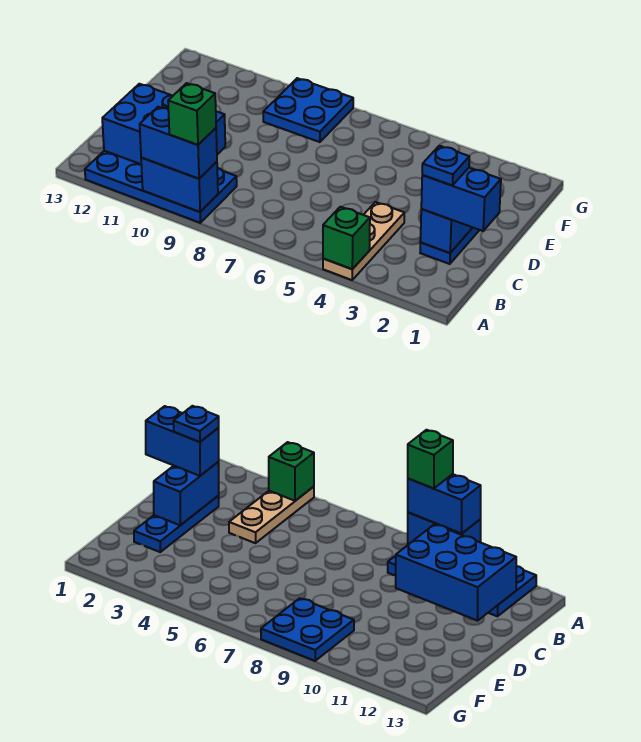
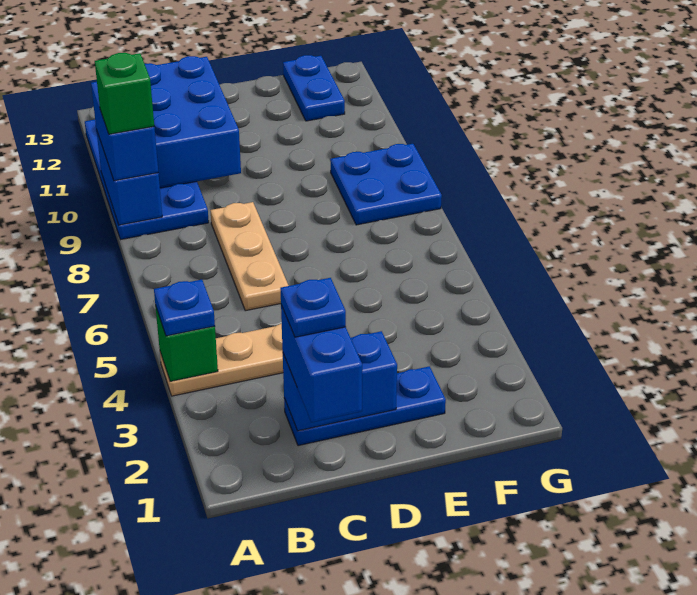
none -> blue plate A4 level 3
none -> tan plate C6:C8 level 1
none -> blue plate F12:F13 level 1

